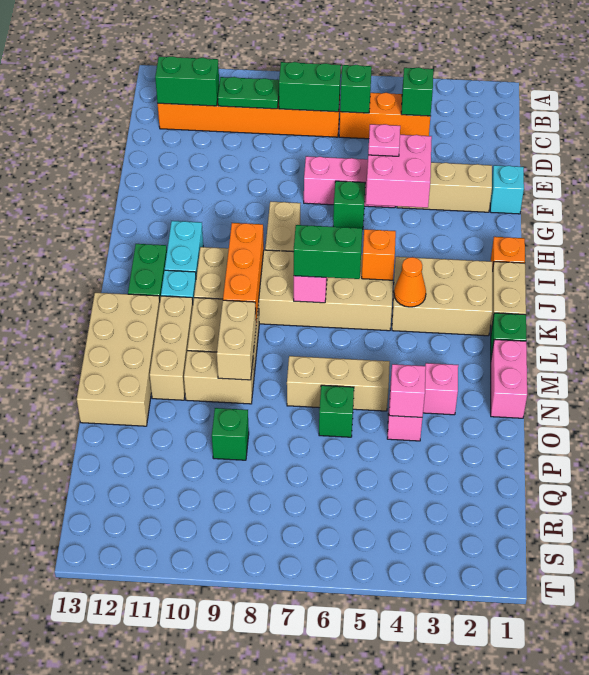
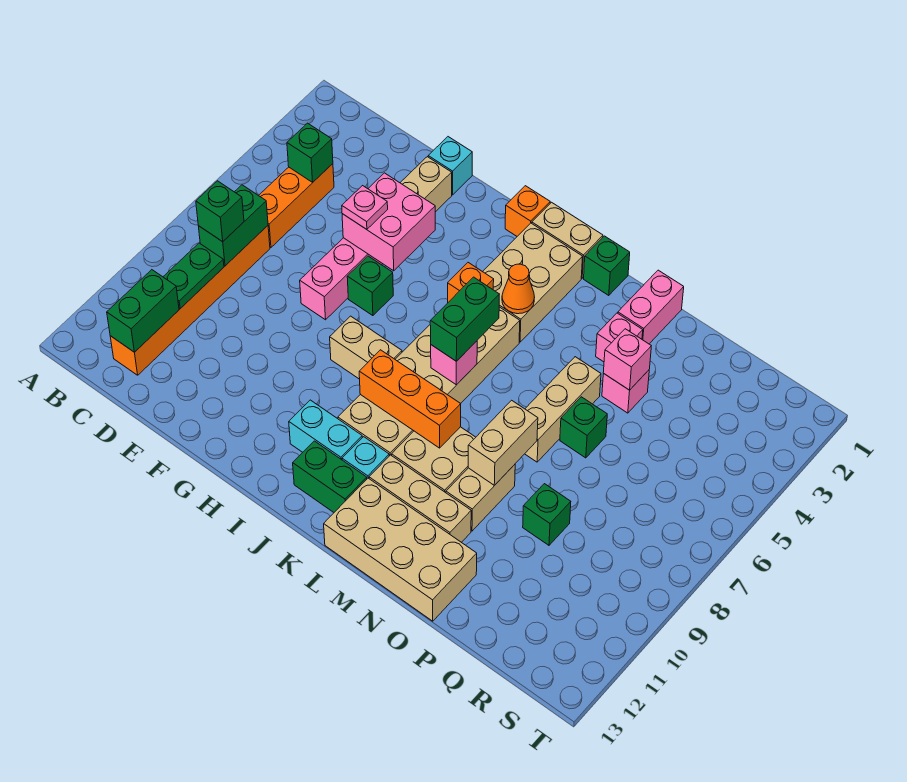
green brick C6 level 2 -> green brick C8 level 3
pink brick M1:N1 level 1 -> pink brick N1:N2 level 1
tan brick M9:N9 level 2 -> tan brick N8:N9 level 2

